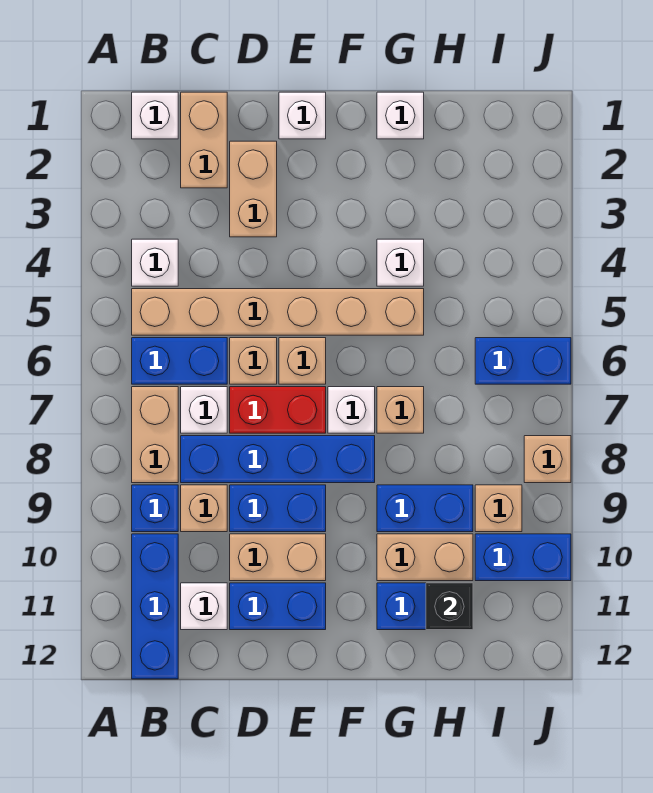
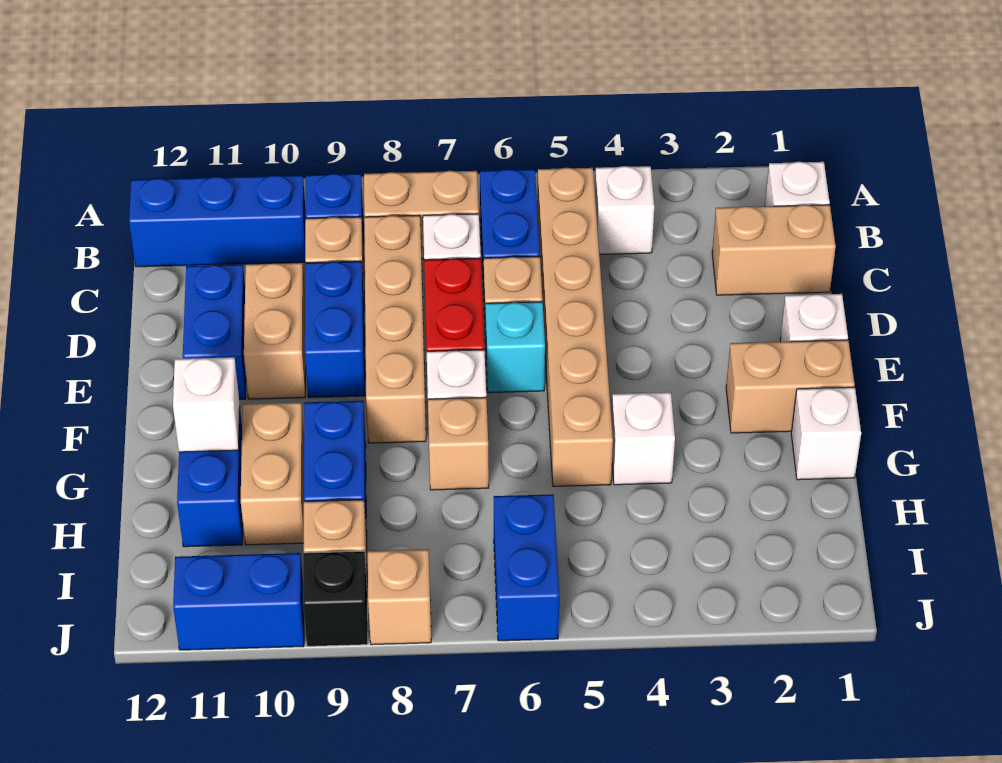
blue brick C8:F8 level 1 -> tan brick C8:F8 level 1
white brick C11 level 1 -> white brick G11 level 2
tan brick D2:D3 level 1 -> tan brick F1:F2 level 1
tan brick E6 level 1 -> cyan brick E6 level 1
black brick H11 level 2 -> black brick J9 level 1
blue brick I10:J10 level 1 -> blue brick J10:J11 level 1

